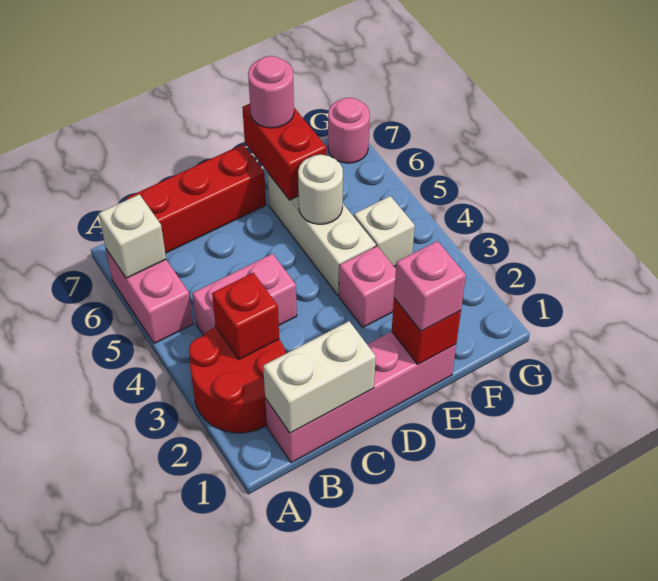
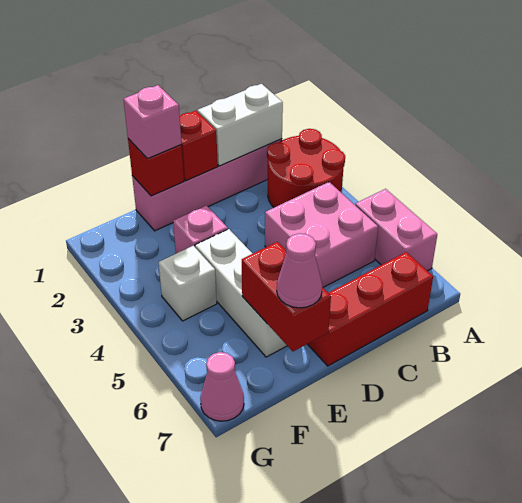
white brick A6 level 2 -> none
red brick B3 level 2 -> red brick D1 level 2
pink brick B4:C4 level 1 -> pink brick B4:C5 level 1
white round brick E5 level 2 -> none
pink round brick E7 level 3 -> pink cone E7 level 3
pink round brick G7 level 1 -> pink cone G7 level 1

